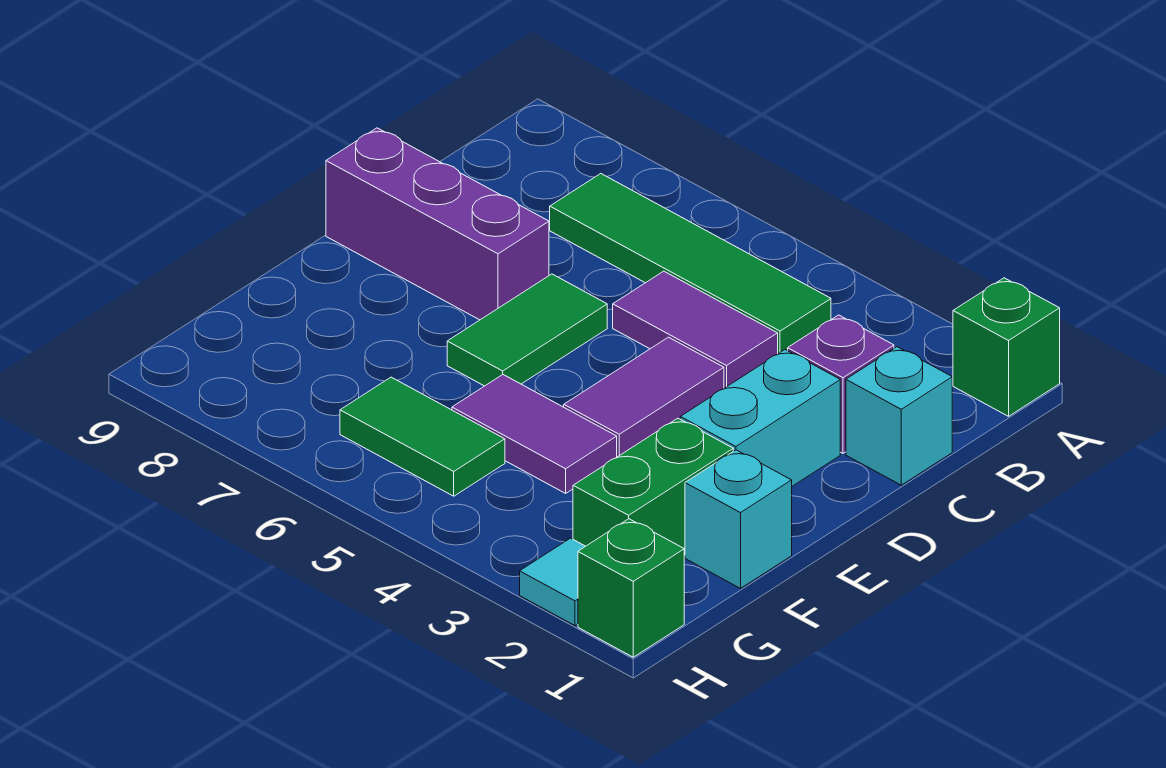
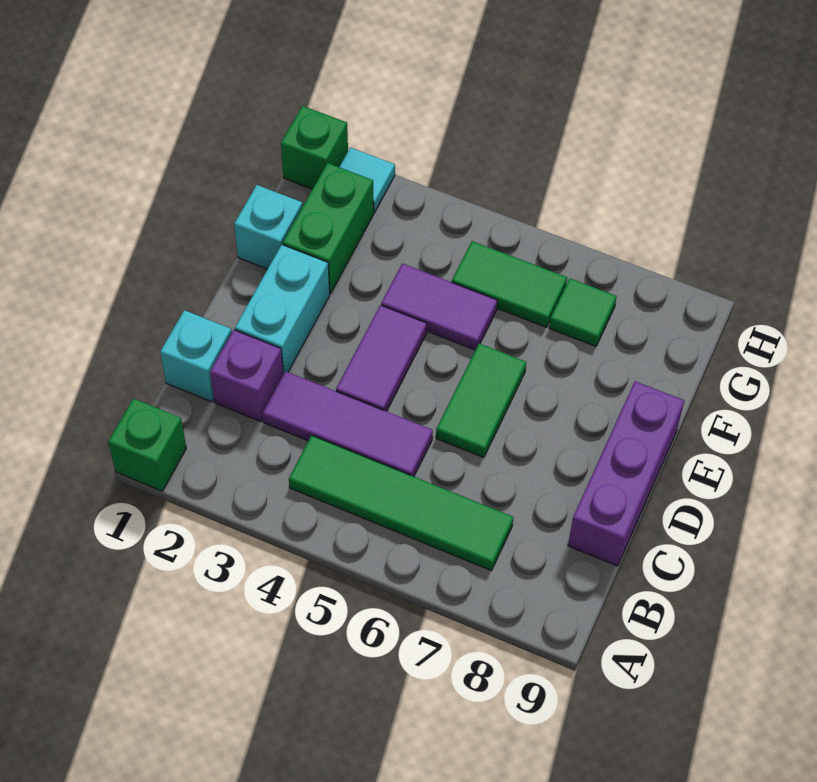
purple tile C4:C5 level 1 -> purple tile C3:C5 level 1
purple brick D7:D9 level 1 -> purple brick C9:E9 level 1
none -> green tile G7 level 1

